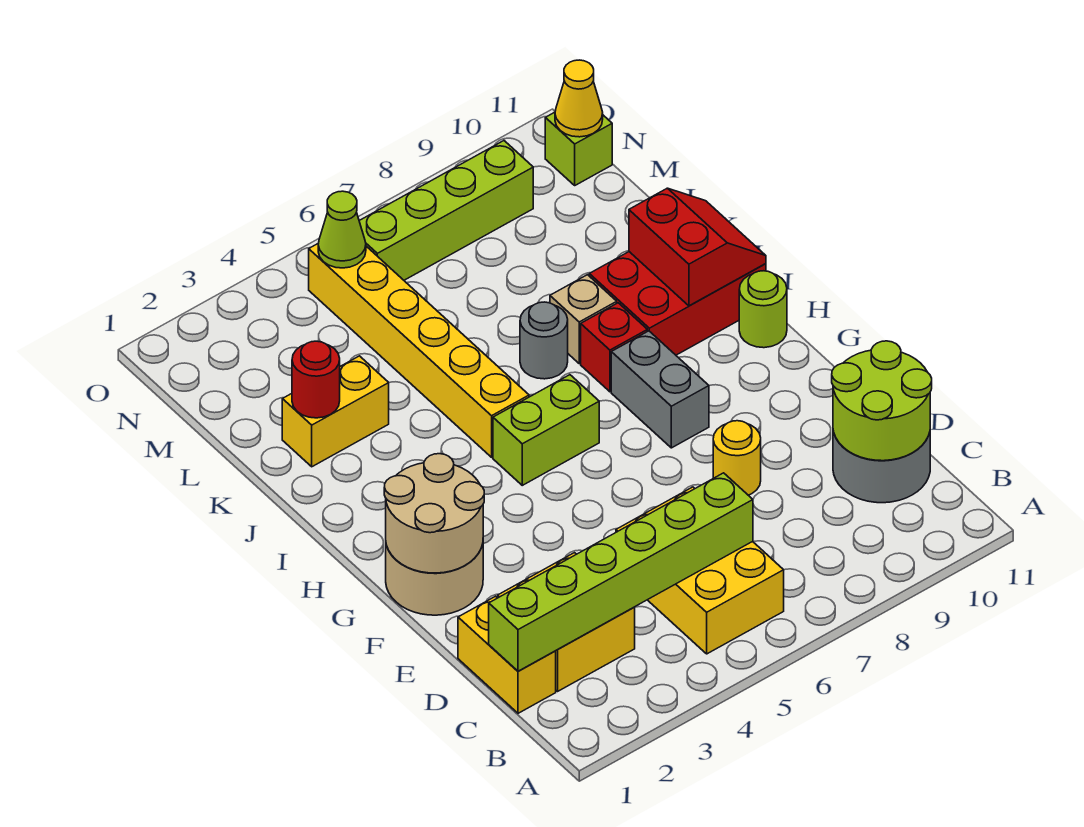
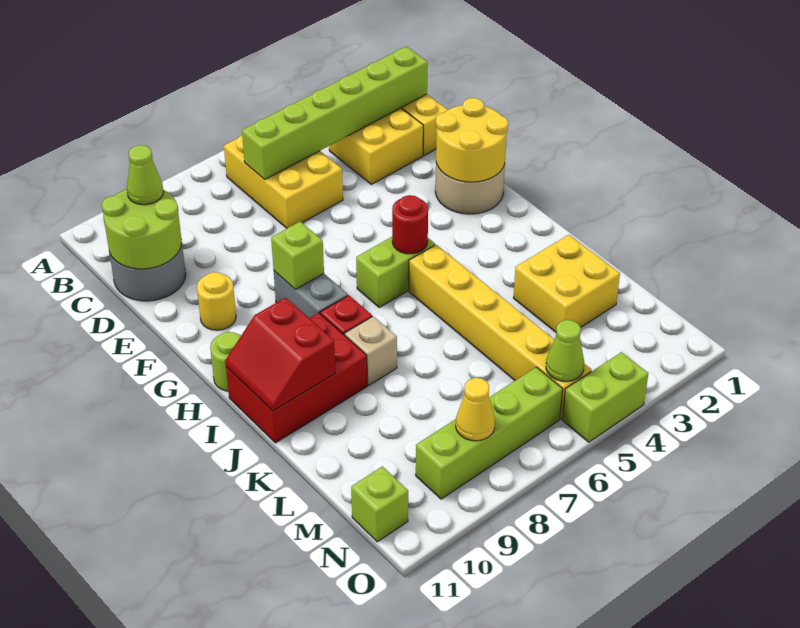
none -> lime cone C10 level 3
yellow round brick E8 level 1 -> yellow round brick F10 level 1
tan round brick F1:G2 level 2 -> yellow round brick F1:G2 level 2
none -> lime brick G8 level 2
grey round brick J7 level 1 -> none
yellow brick K2:K3 level 1 -> yellow brick K2:L3 level 1
red round brick K2 level 2 -> red round brick H5 level 2
yellow cone N11 level 2 -> yellow cone N8 level 2
none -> lime brick O4:O5 level 1

